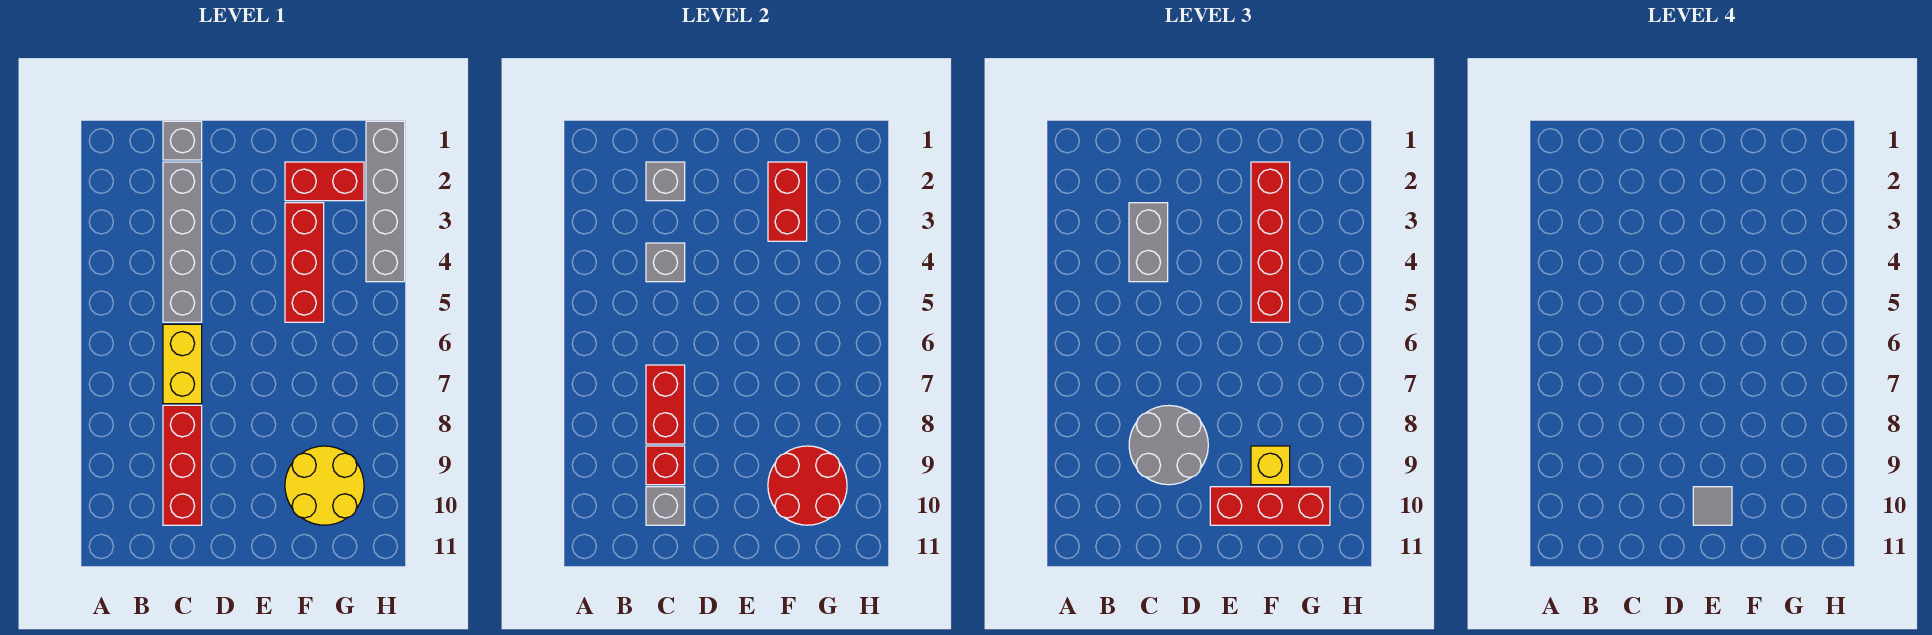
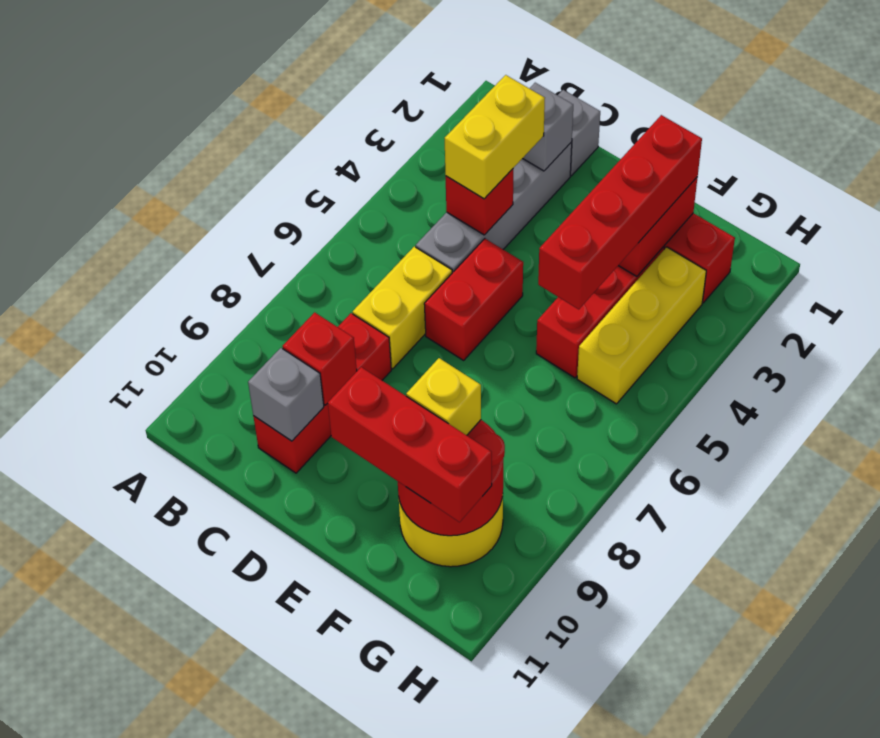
grey brick C3:C4 level 3 -> yellow brick C3:C4 level 3
grey brick C4 level 2 -> red brick C4 level 2
red brick C7:C8 level 2 -> red brick D5:D6 level 1
grey round brick C8:D9 level 3 -> none
grey tile E10 level 4 -> none
none -> yellow brick G3:G5 level 1
grey brick H1:H4 level 1 -> none

